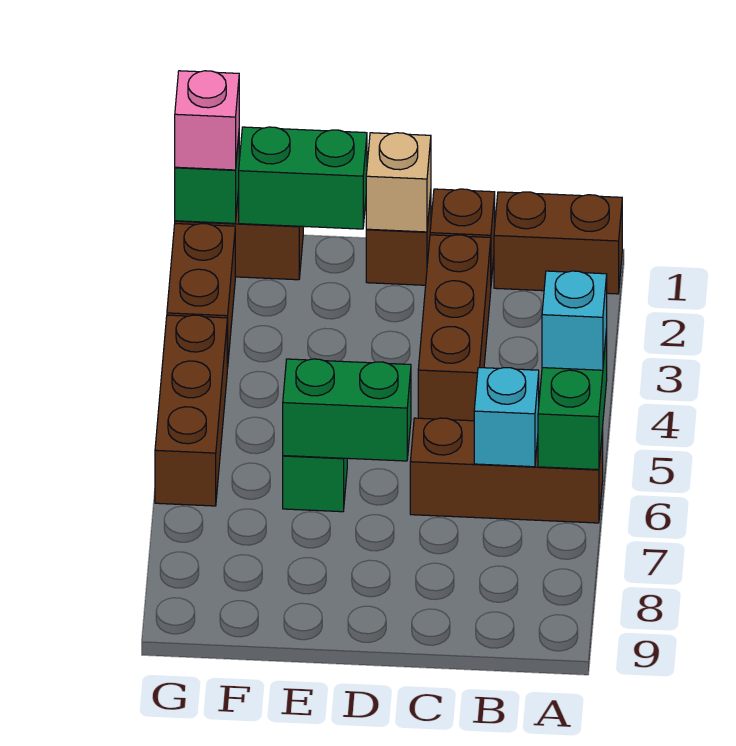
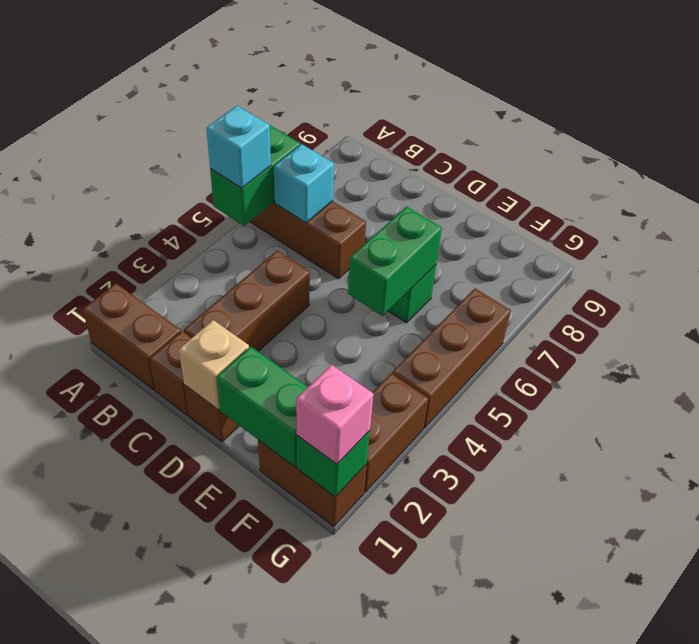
green brick D6:E6 level 2 -> green brick E5:E6 level 2

